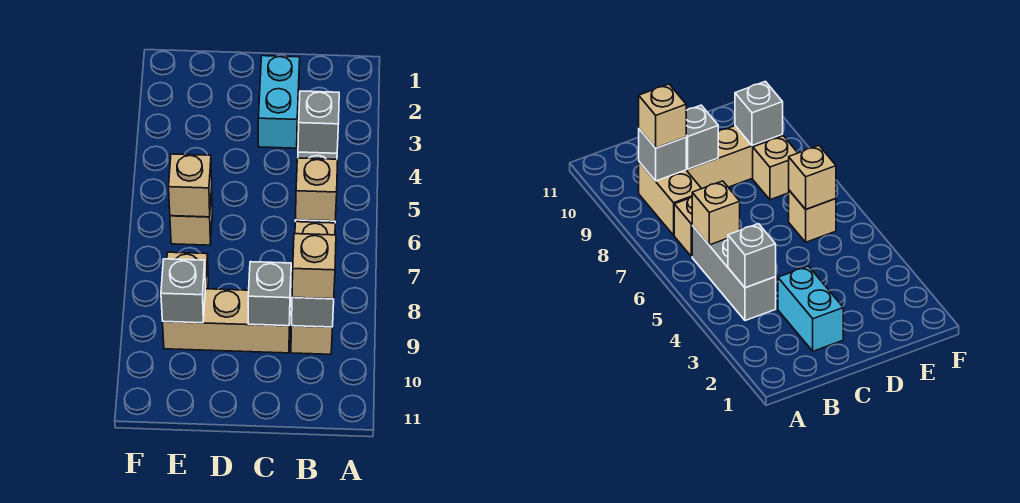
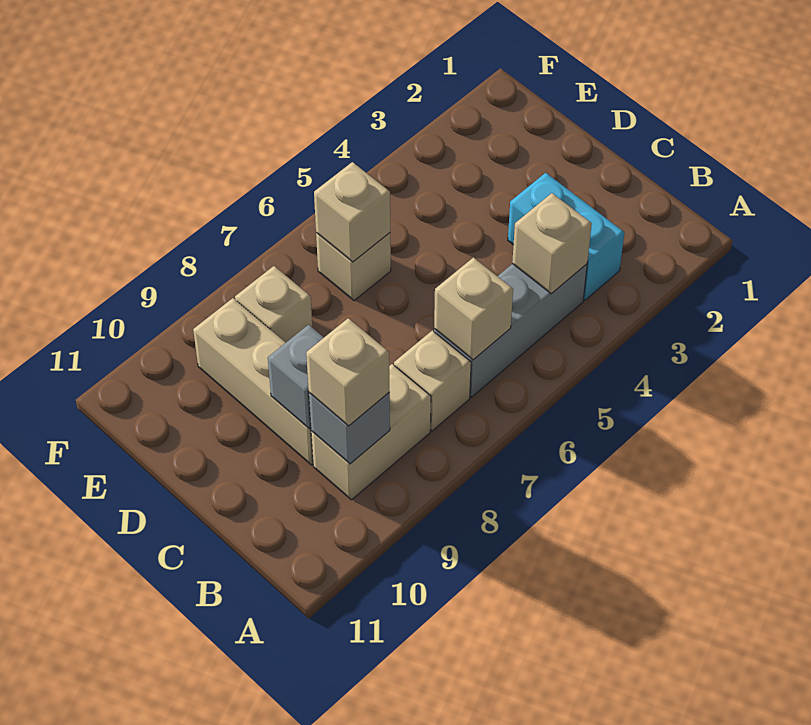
grey brick B4 level 2 -> tan brick B4 level 2
cyan brick C2:C3 level 1 -> cyan brick B3:C3 level 1
grey brick E9 level 2 -> none

